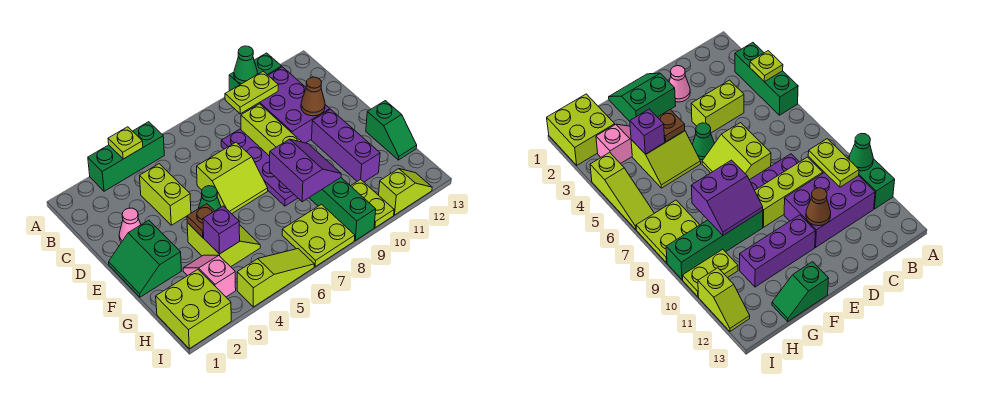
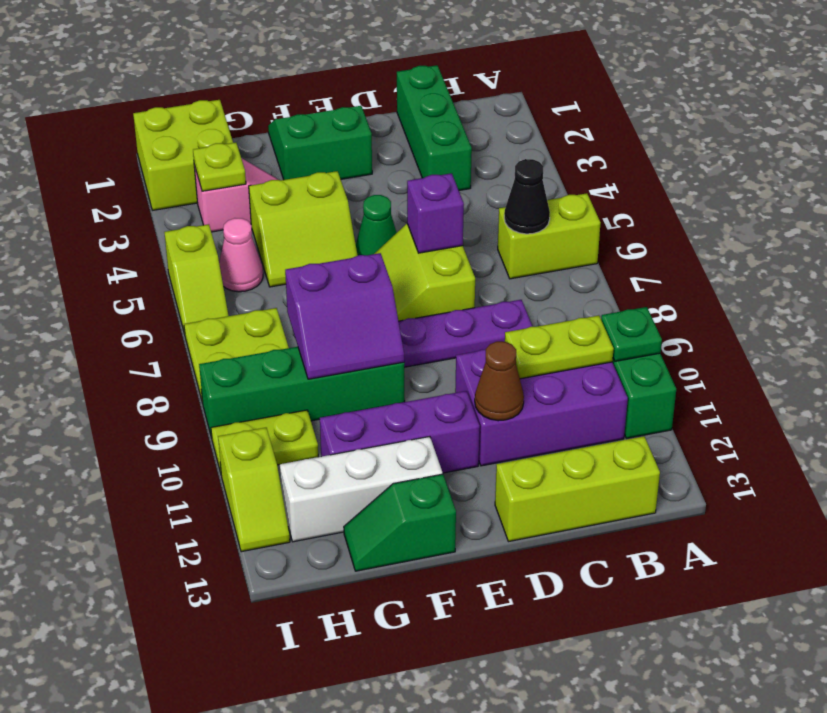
green brick A3:A5 level 1 -> green brick C1:C3 level 1
lime plate A4 level 2 -> lime plate H3 level 2
green cone A10 level 2 -> green plate A10 level 2
none -> black cone B6 level 2
lime plate B9:B10 level 2 -> lime plate B10:C10 level 2
lime brick C4:D4 level 1 -> lime brick A6:B6 level 1
lime brick C9:E9 level 1 -> lime brick B13:D13 level 1
pink cone D2 level 1 -> pink cone H5 level 1
brown plate F4 level 2 -> none
none -> white brick F12:H12 level 1
purple brick G4 level 2 -> purple brick D6 level 2
lime slope I4:I6 level 1 top 4 -> lime slope I5:I6 level 1 top 5

